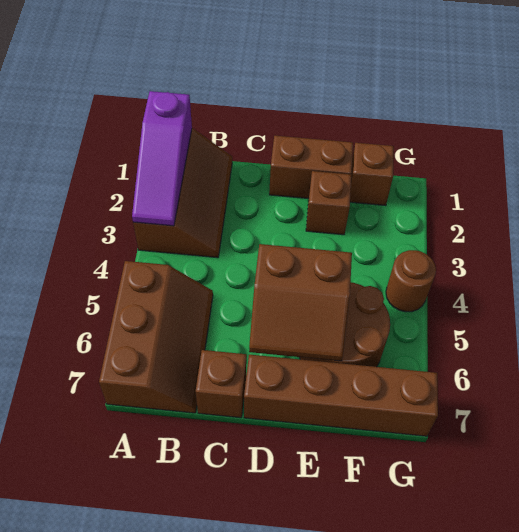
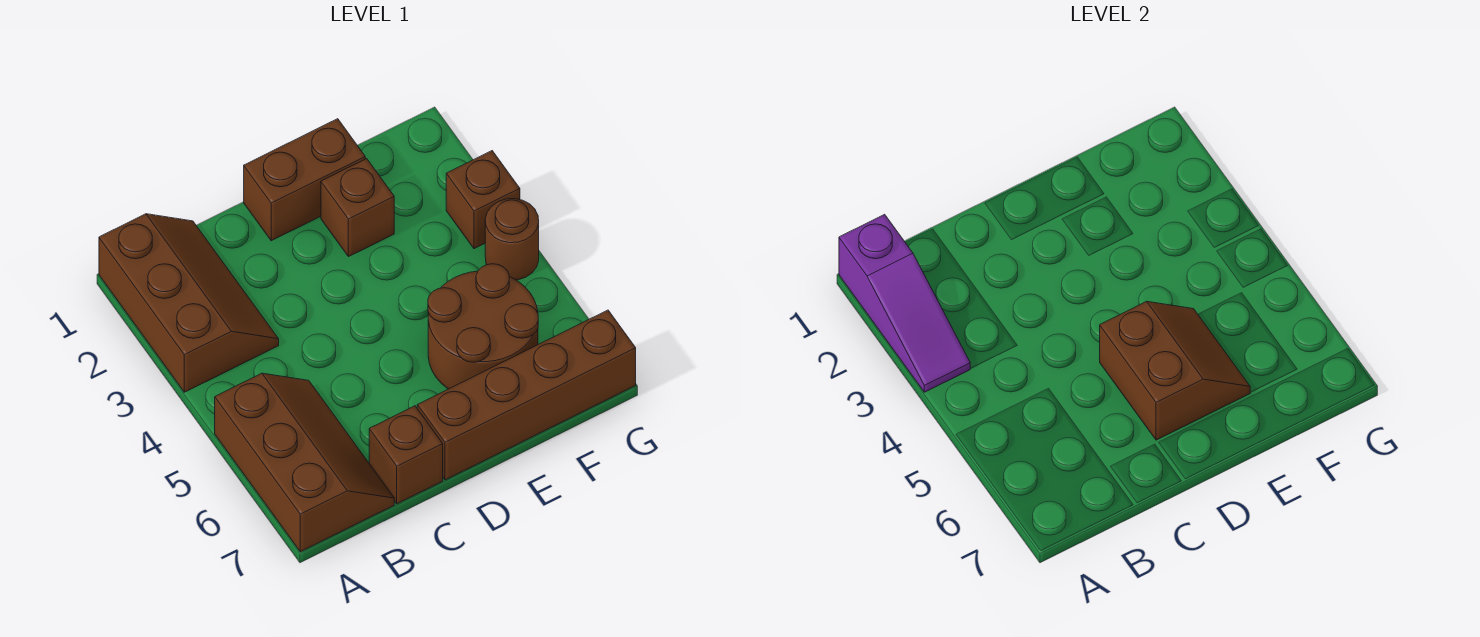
brown slope D5:E6 level 2 top 5 -> brown slope D5:E6 level 2 top D
brown brick F1 level 1 -> brown brick G3 level 1

